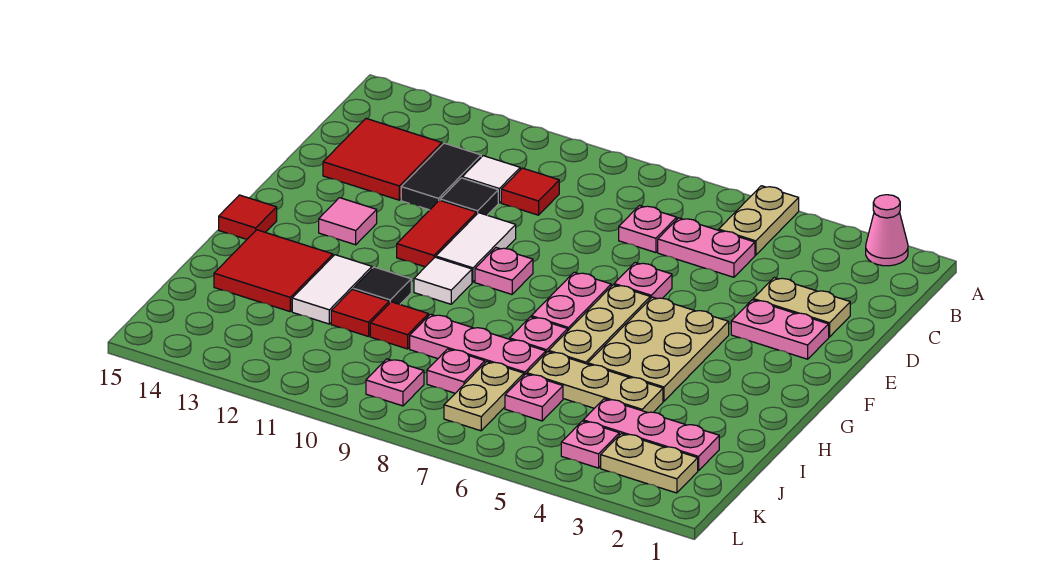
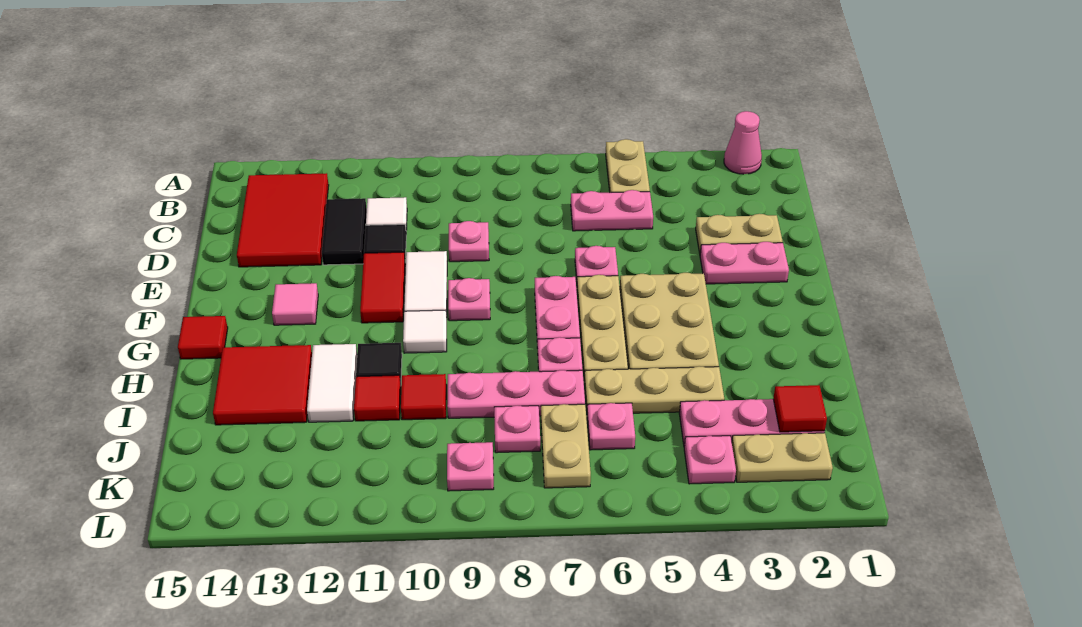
pink plate C7 level 1 -> pink plate D9 level 1
red tile C10 level 1 -> red tile J2 level 2
red tile C13:D14 level 1 -> red tile B13:D14 level 1

